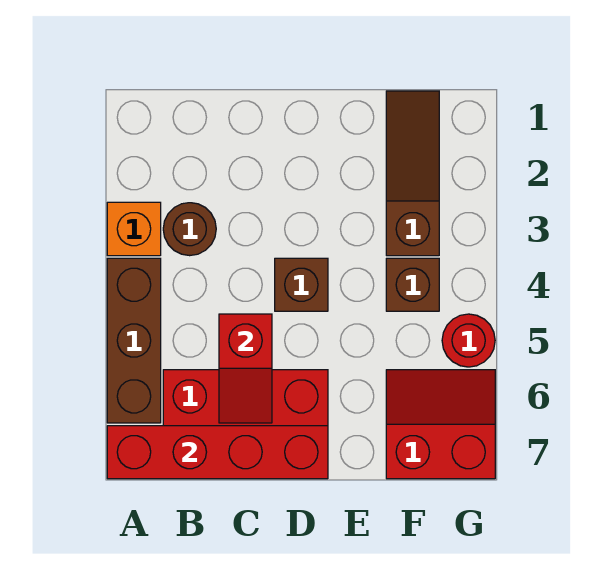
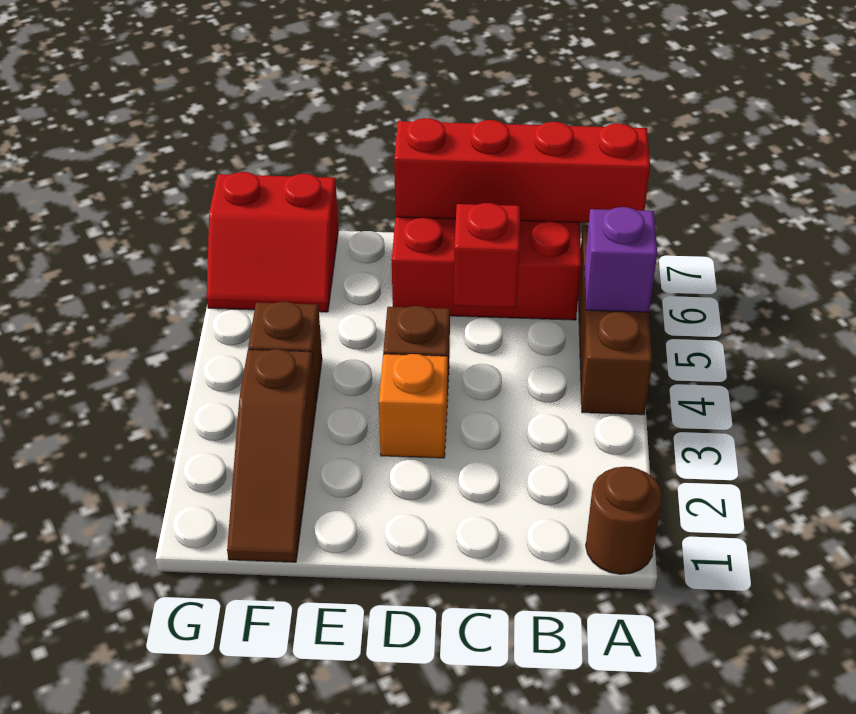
orange brick A3 level 1 -> orange brick D3 level 1
none -> purple brick A5 level 2
brown round brick B3 level 1 -> brown round brick A1 level 1
red round brick G5 level 1 -> none

